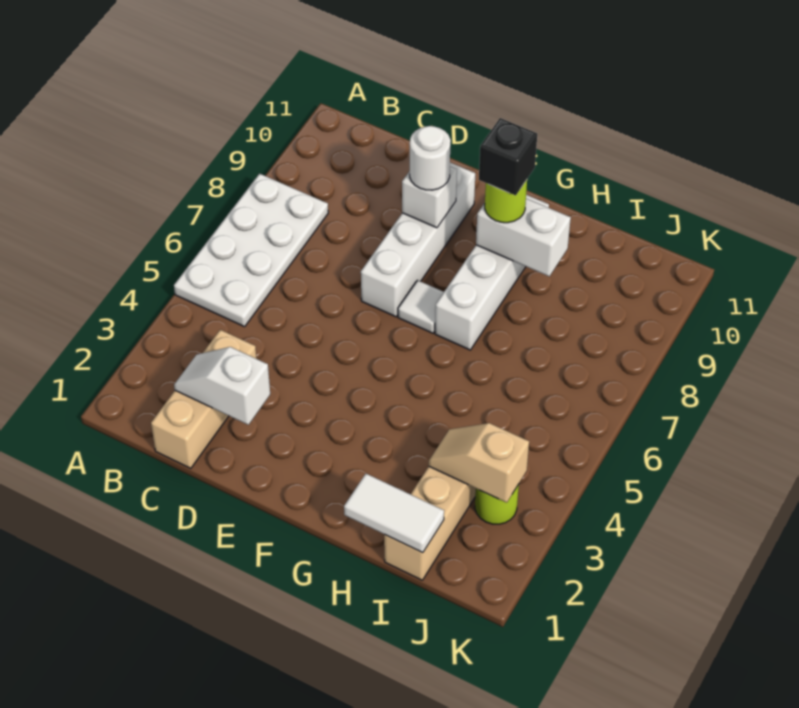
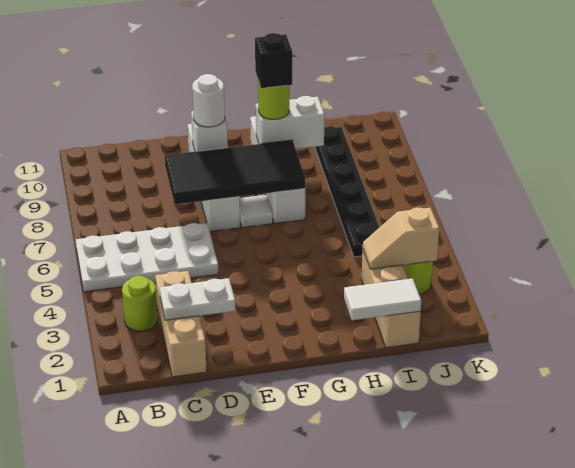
white plate A5:B8 level 1 -> white plate A5:D6 level 1
none -> lime round brick B3 level 1
white slope C2:D2 level 2 top D -> white plate C2:D2 level 2
none -> black tile D7:G8 level 2
none -> black plate I5:I10 level 1

